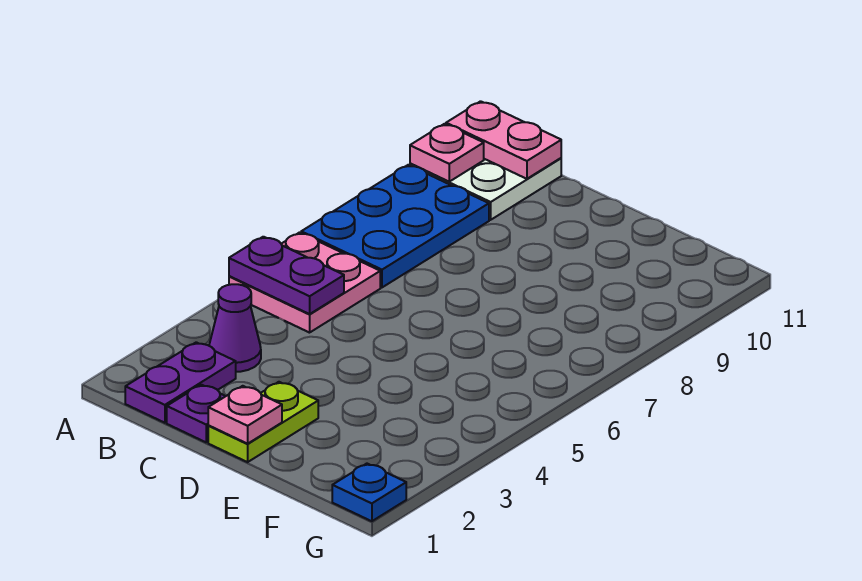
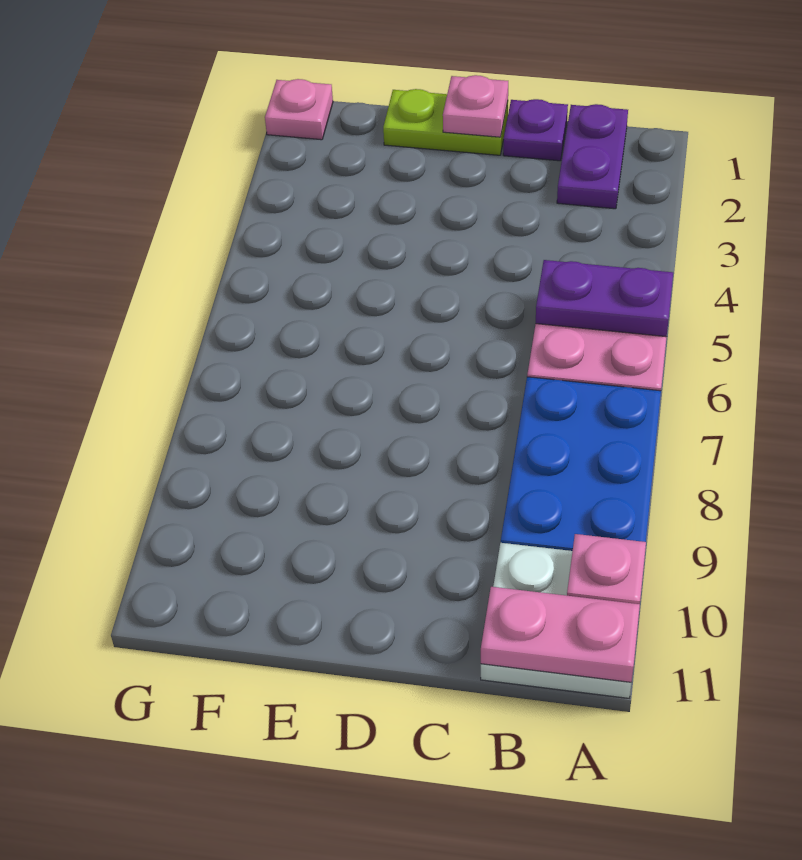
purple cone B3 level 1 -> none
lime plate D1:D2 level 1 -> lime plate D1:E1 level 1
blue plate G1 level 1 -> pink plate G1 level 1

